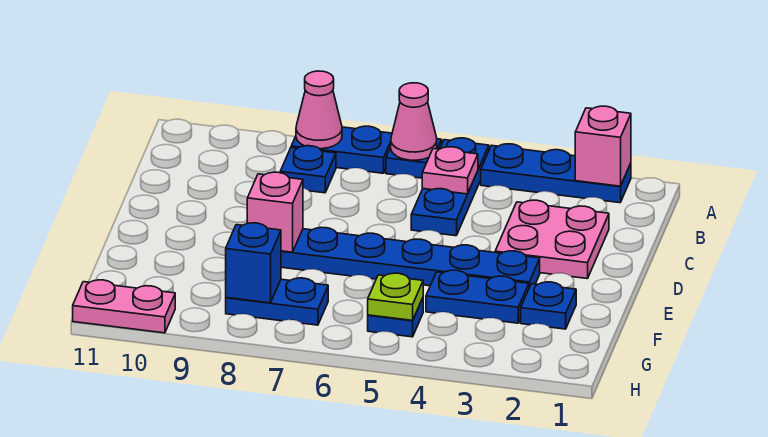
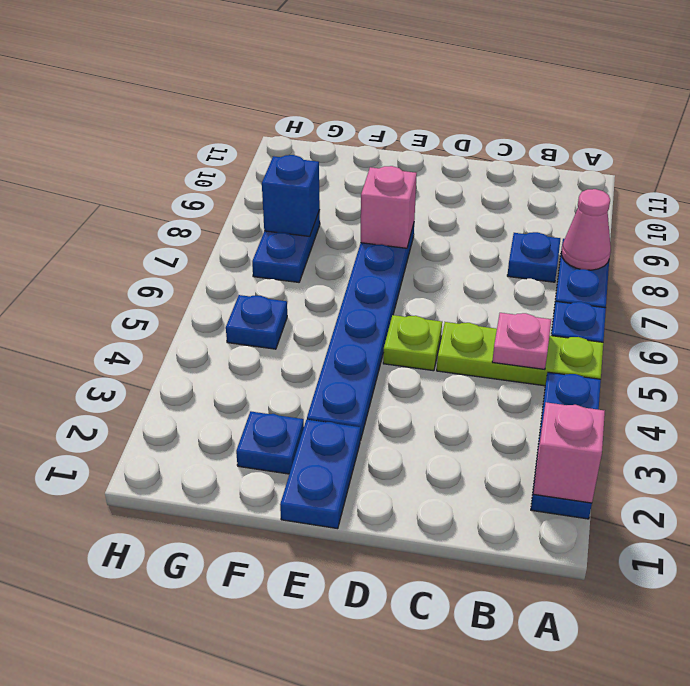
blue plate A5:C5 level 1 -> lime plate A5:C5 level 1
pink cone A6 level 2 -> none
pink plate C2:D3 level 1 -> none
blue plate F3:F4 level 1 -> blue plate E1:E2 level 1
lime plate G5 level 2 -> lime plate D5 level 1
pink plate H10:H11 level 1 -> none

